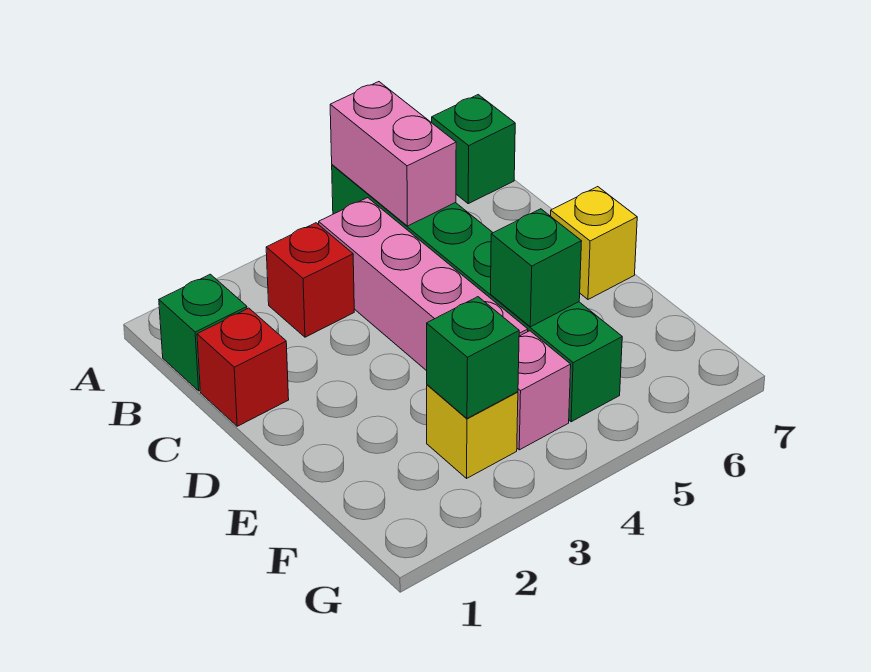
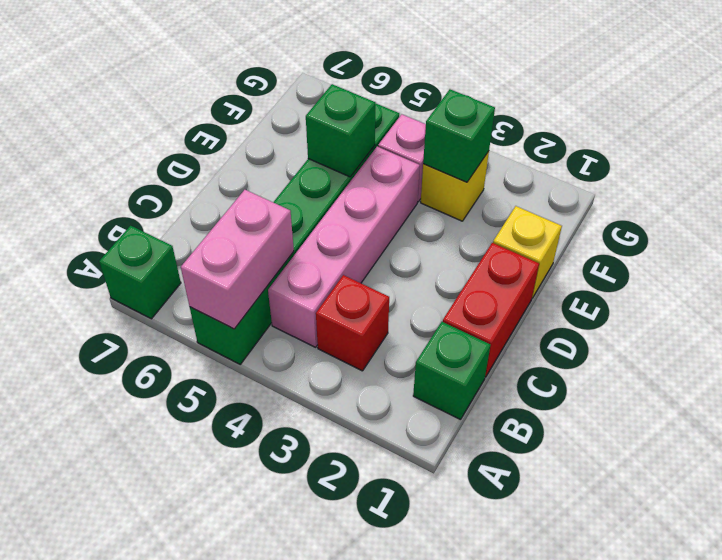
red brick C1 level 1 -> red brick C1:D1 level 1
yellow brick D7 level 1 -> yellow brick E1 level 1

